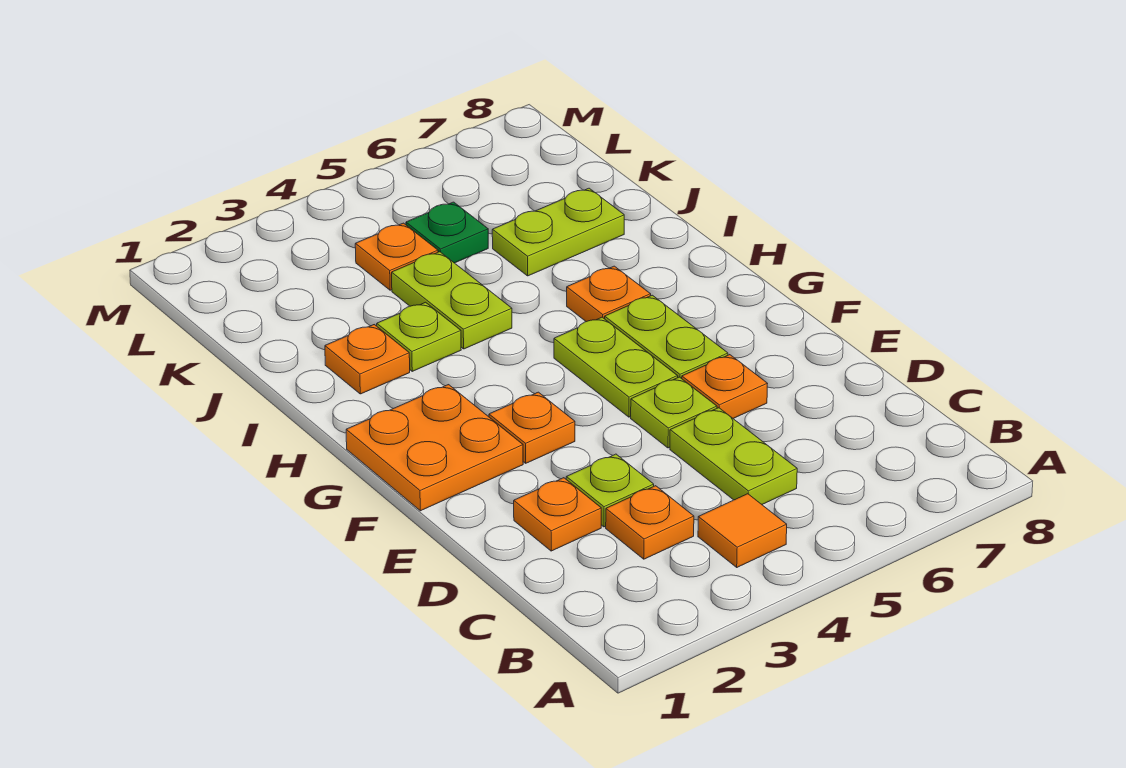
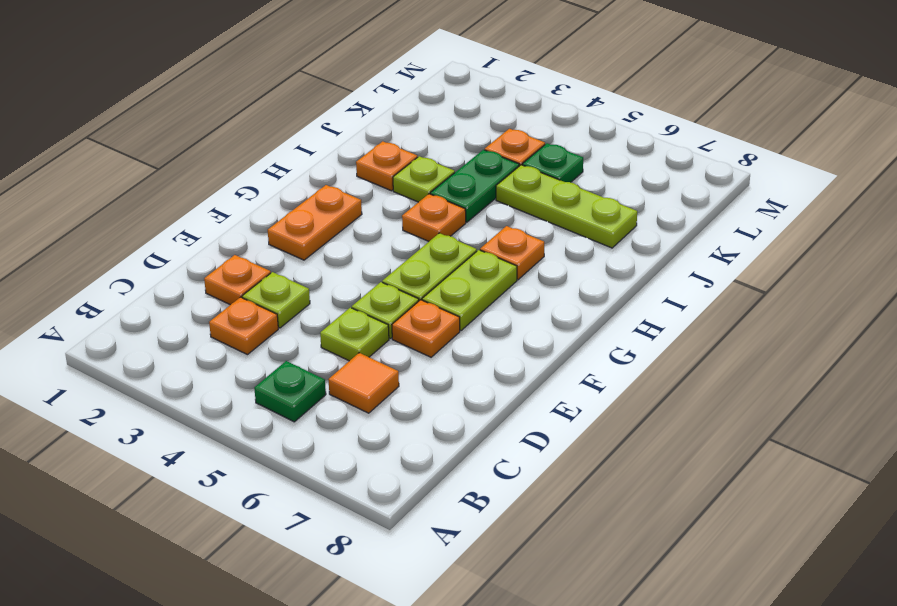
orange tile B4 level 1 -> orange tile C6 level 1
none -> green plate B5 level 1
lime plate C5:D5 level 1 -> lime plate D5 level 1
orange plate F1:G2 level 1 -> orange plate F2:G2 level 1
orange plate F3 level 1 -> orange plate H4 level 1
lime plate I4:J4 level 1 -> green plate I4:J4 level 1
lime plate J6:J7 level 1 -> lime plate J5:J7 level 1

